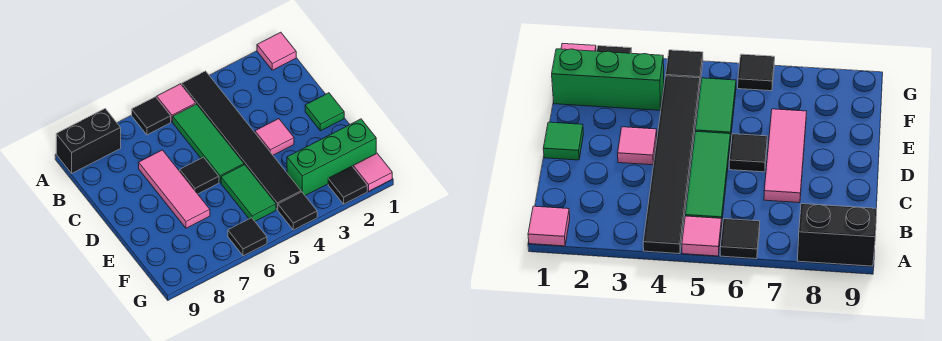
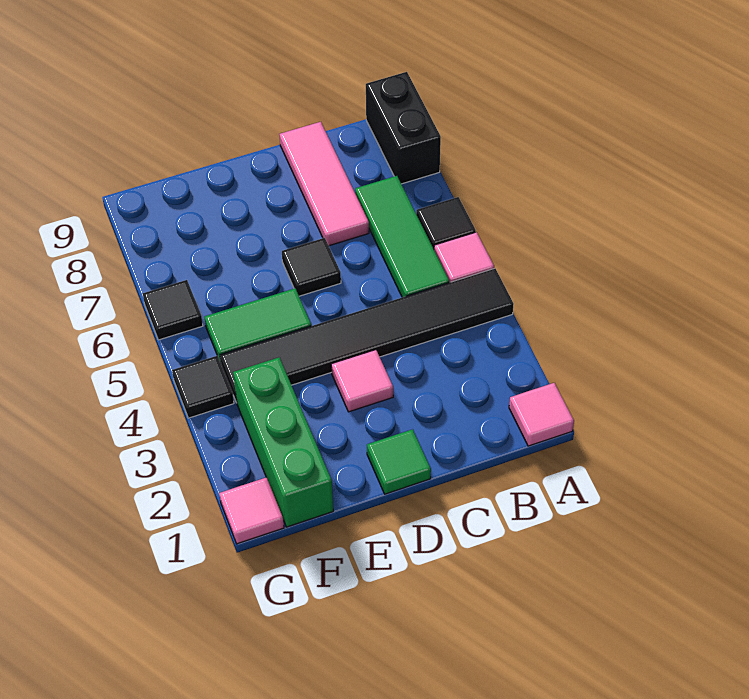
green tile B5:D5 level 1 -> green tile B5:B7 level 1
pink tile C7:E7 level 1 -> pink tile C7:C9 level 1
black tile G2 level 1 -> none

